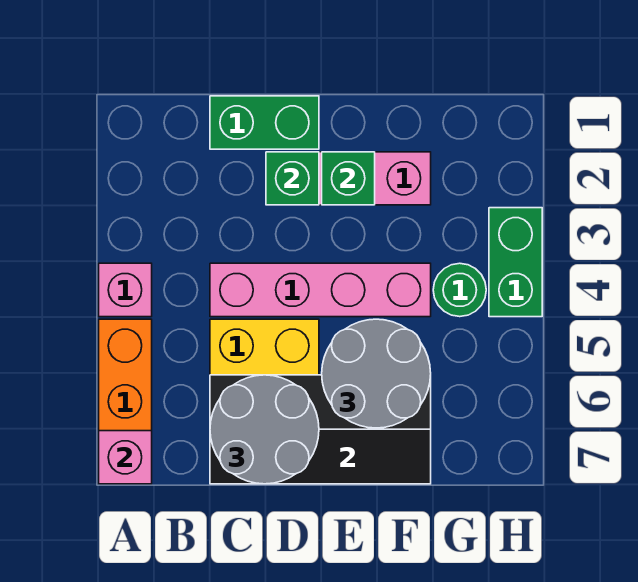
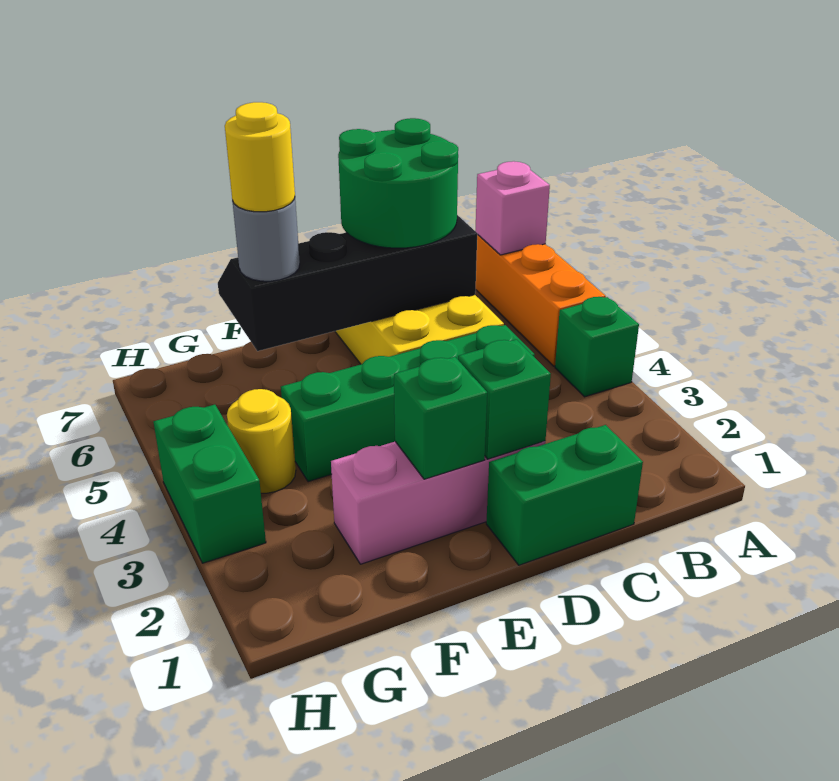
pink brick A4 level 1 -> green brick A4 level 1
pink brick C4:F4 level 1 -> green brick C4:F4 level 1
grey round brick C6:D7 level 3 -> green round brick C6:D7 level 3
grey round brick E5:F6 level 3 -> grey round brick F6 level 3
none -> yellow round brick F6 level 4
green round brick G4 level 1 -> yellow round brick G4 level 1

